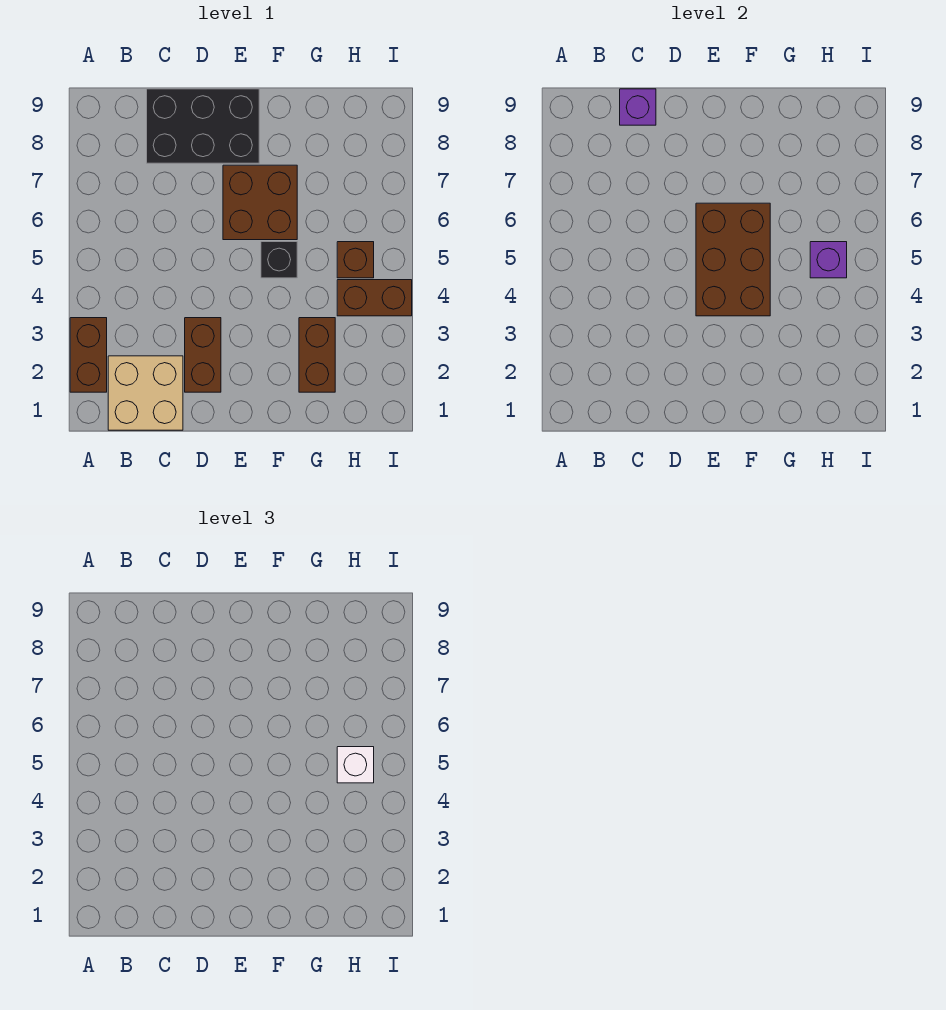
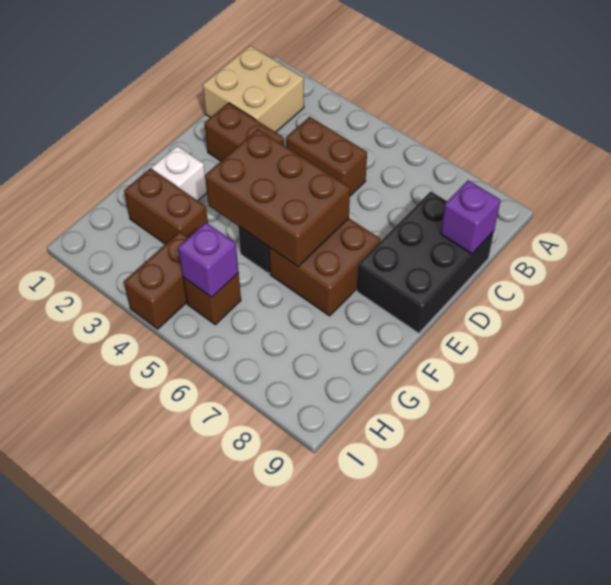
brown brick A2:A3 level 1 -> brown brick C4:C5 level 1
white brick H5 level 3 -> white brick F2 level 1

